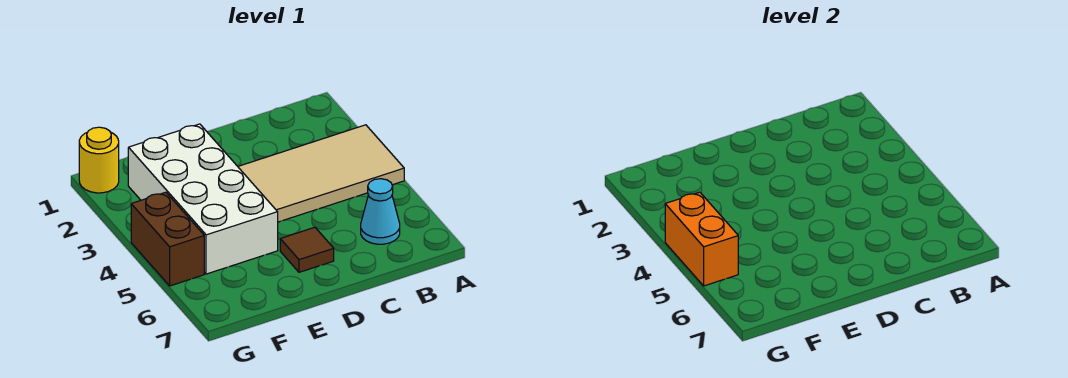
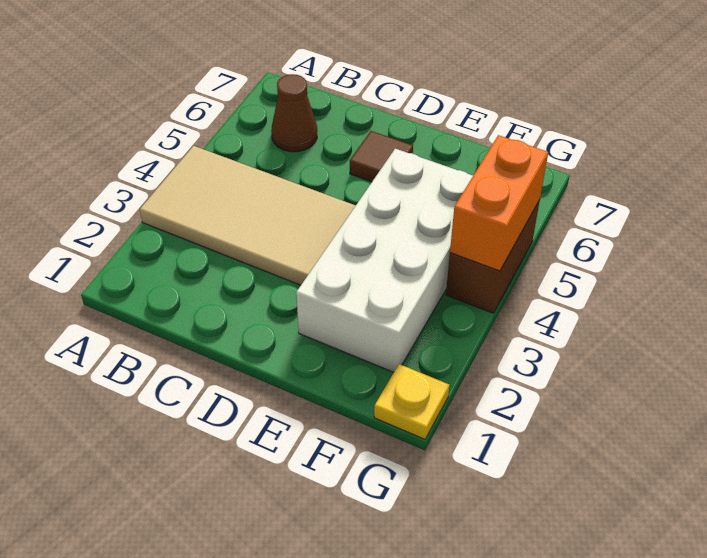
cyan cone B6 level 1 -> brown cone B6 level 1
yellow round brick G1 level 1 -> yellow plate G1 level 1

